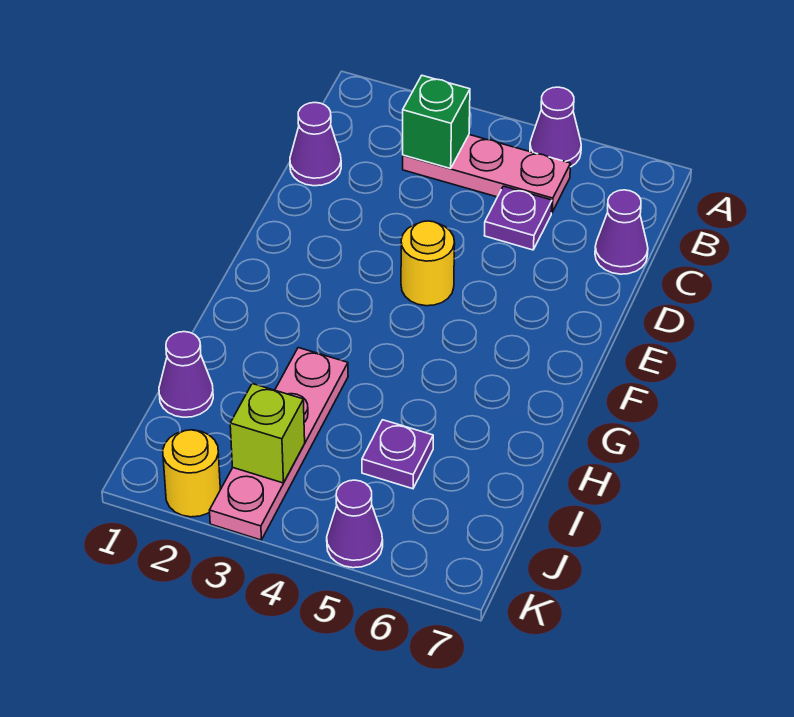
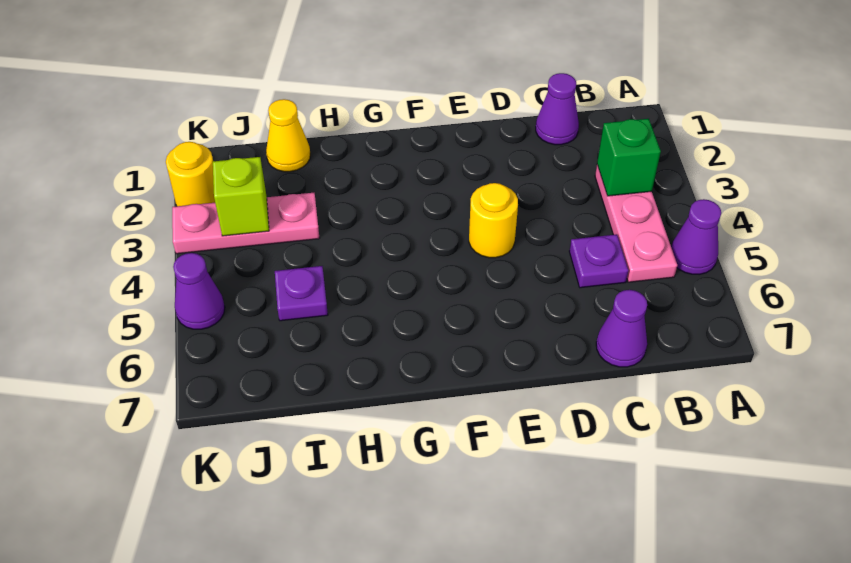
pink plate H3:K3 level 1 -> pink plate I3:K3 level 1
purple cone I1 level 1 -> yellow cone I1 level 1

